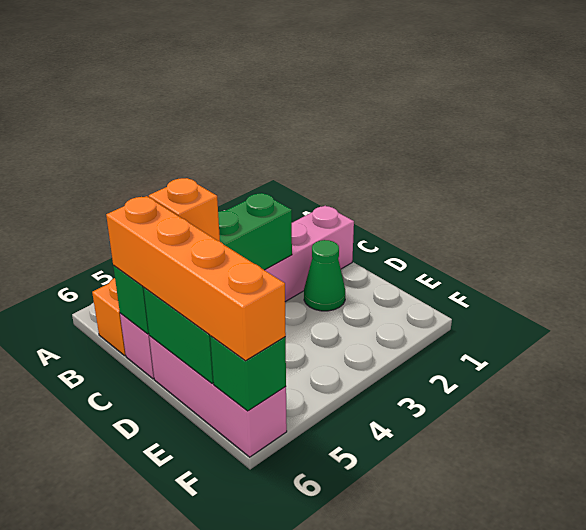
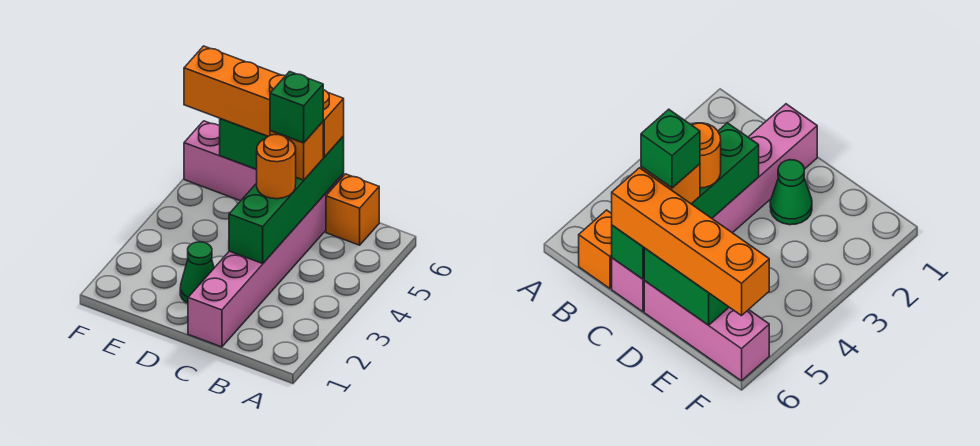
none -> orange round brick C4 level 3
green brick F6 level 2 -> green brick C5 level 4

